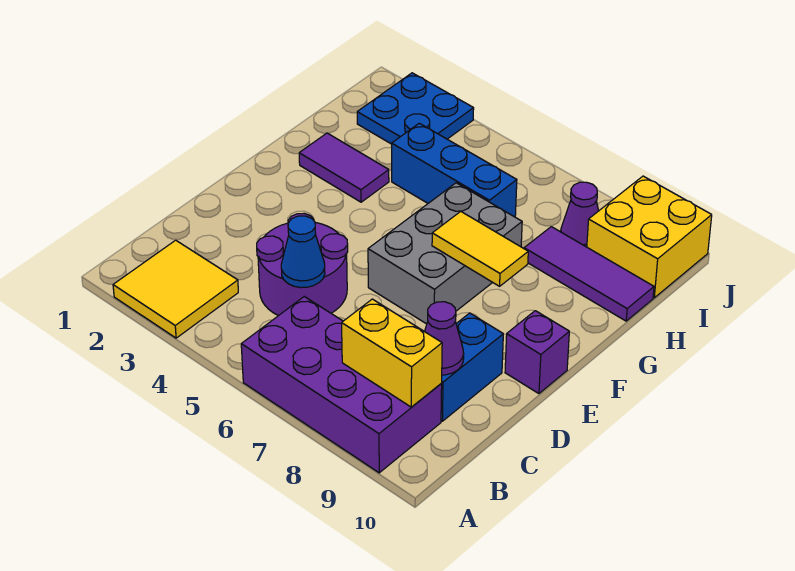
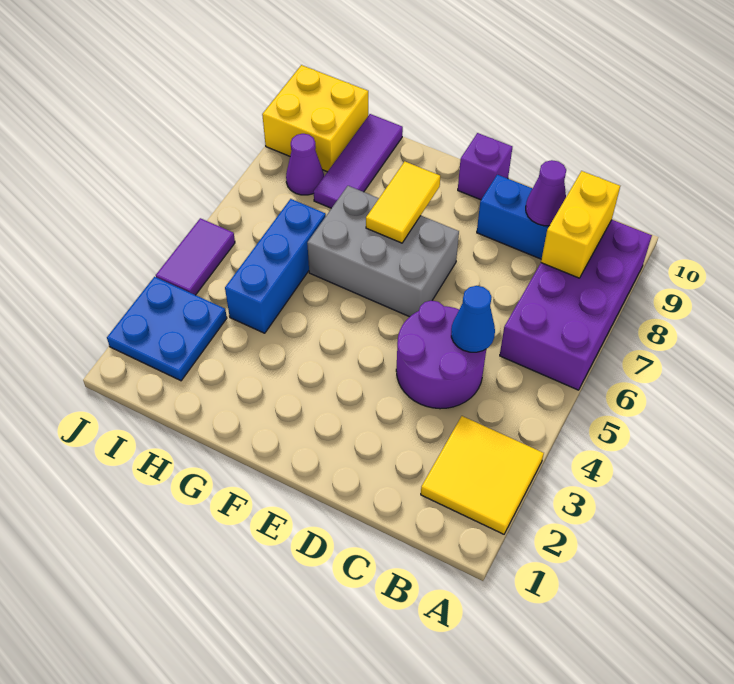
purple tile G2:G3 level 1 -> purple tile J4:J5 level 1

